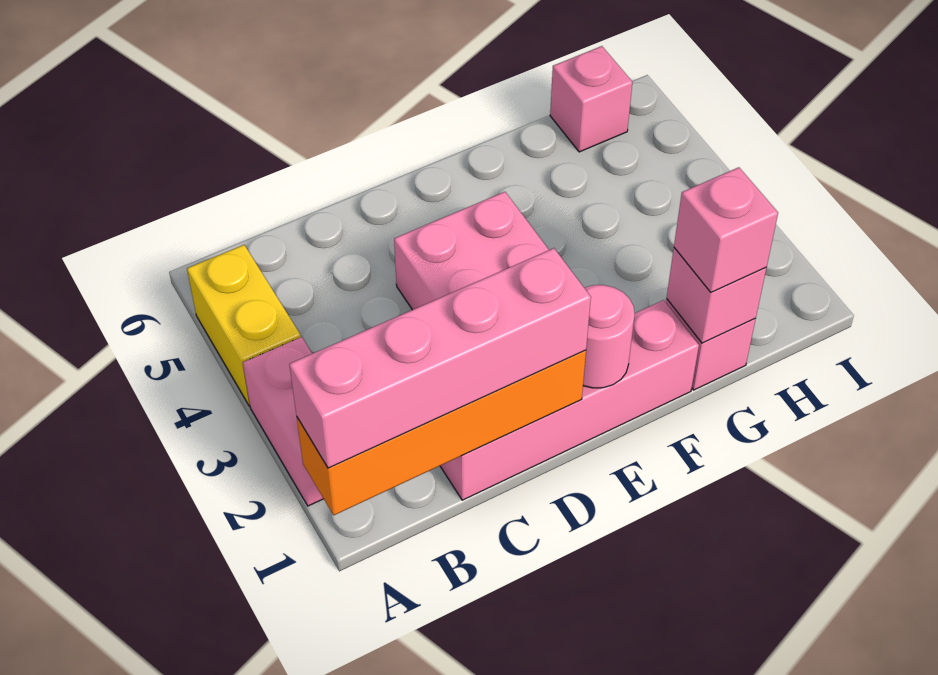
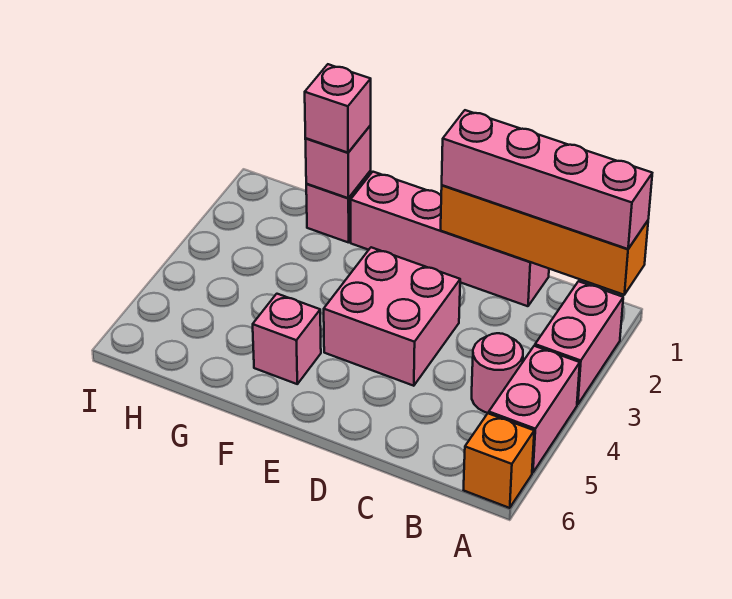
yellow brick A4:A5 level 1 -> pink brick A4:A5 level 1
none -> orange brick A6 level 1
pink round brick E1 level 2 -> pink round brick B4 level 1
pink brick H6 level 1 -> pink brick F5 level 1

